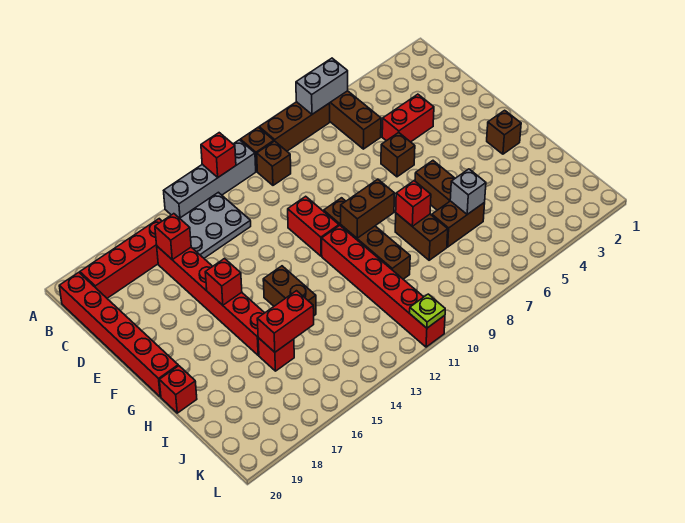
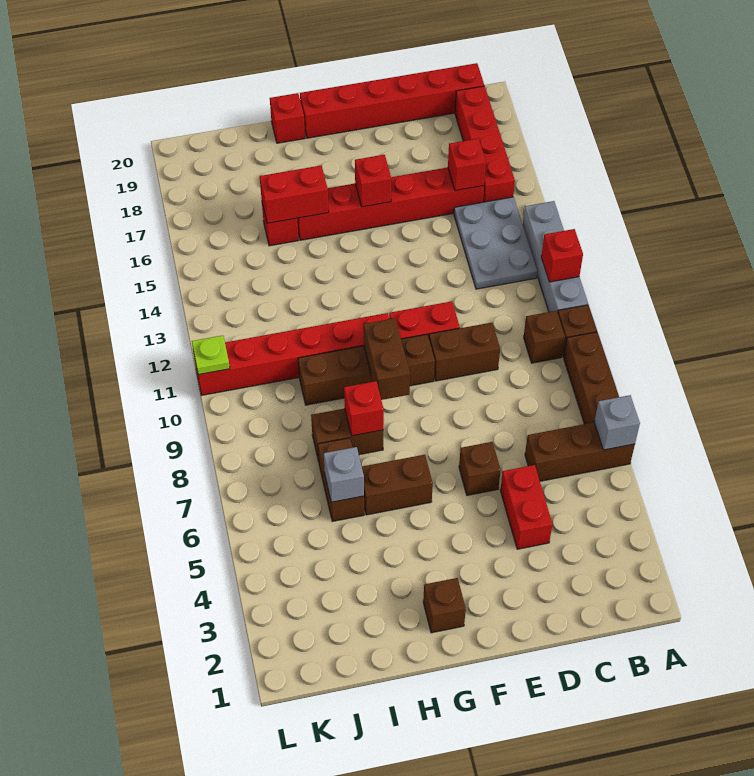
grey brick A6:A7 level 2 -> grey brick A6 level 2
brown brick G14:H14 level 1 -> brown brick D10:E10 level 1
red brick I15:I16 level 2 -> red brick H16:I16 level 2

